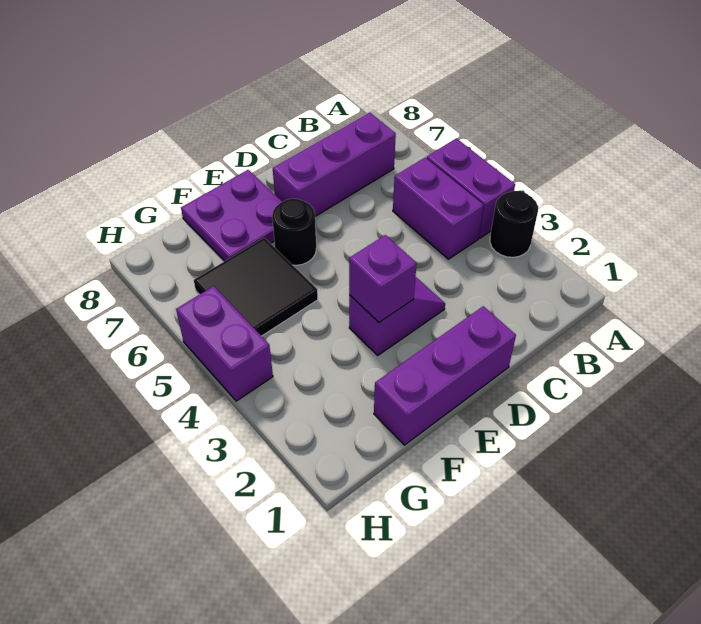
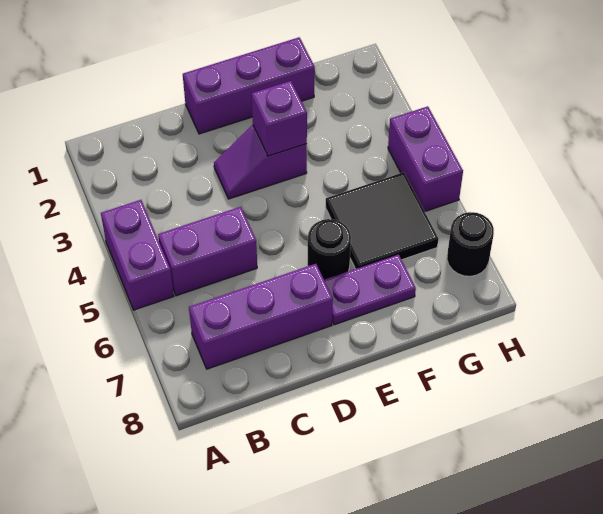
black round brick A3 level 1 -> black round brick H7 level 1
purple brick B4:B5 level 1 -> purple brick B5:C5 level 1
purple plate E7:F8 level 1 -> purple plate E7:F7 level 1

